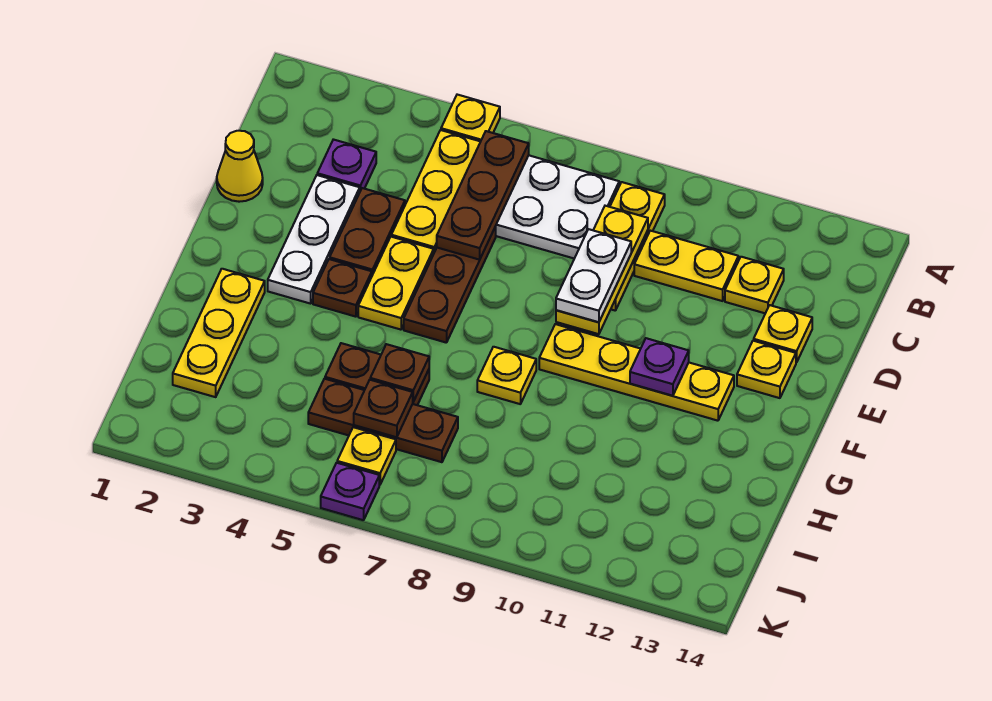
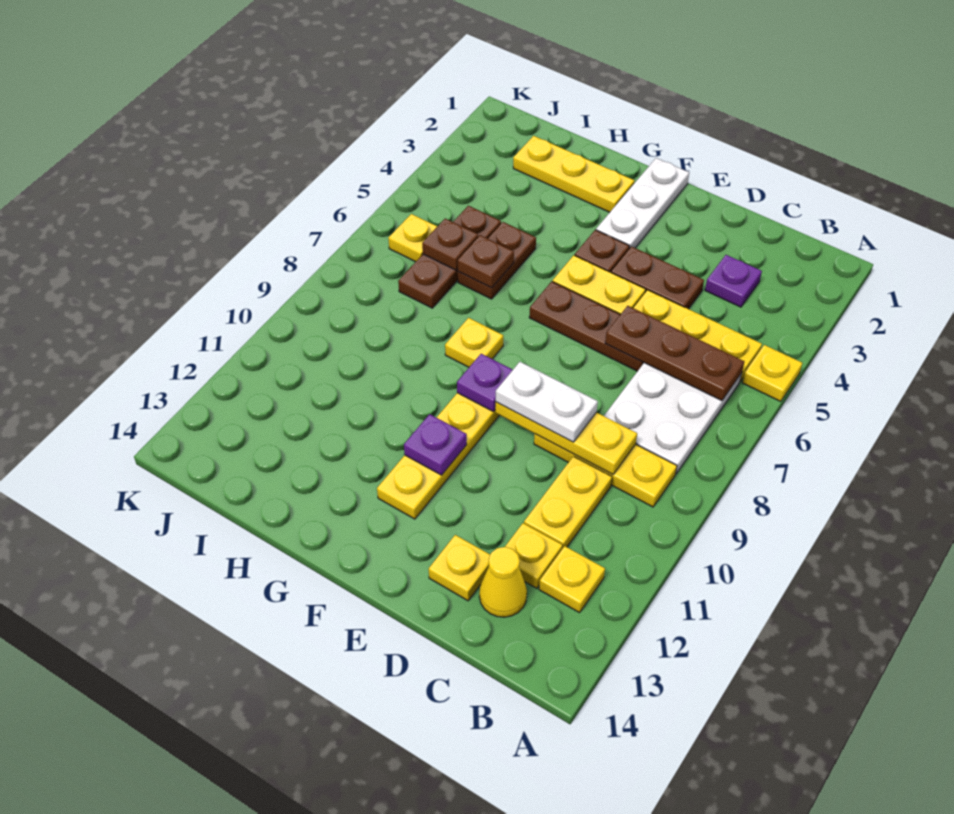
yellow cone D1 level 1 -> yellow cone C13 level 1
white plate D3:F3 level 1 -> white plate F1:F3 level 1
yellow plate E13 level 1 -> yellow plate B12 level 1
purple plate K6 level 1 -> purple plate F9 level 2

